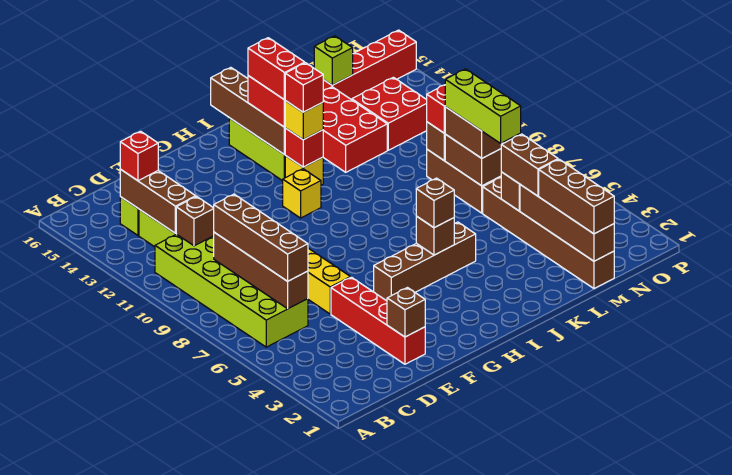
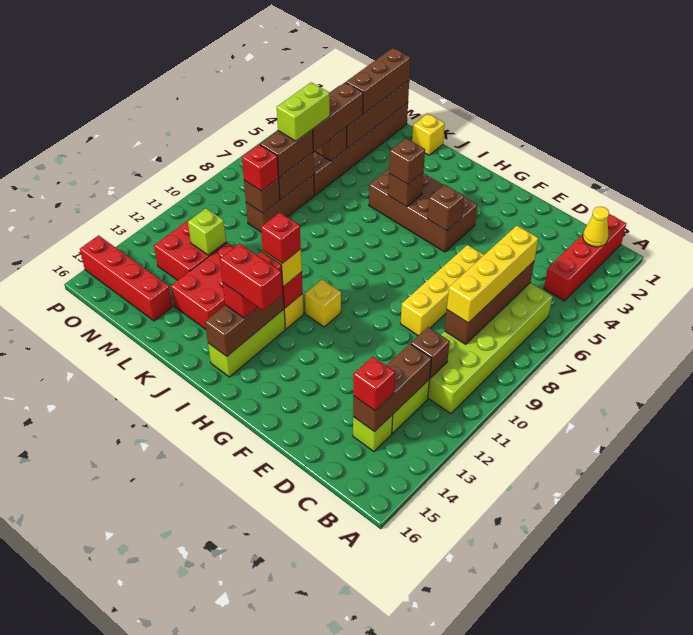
none -> yellow cone B2 level 2
brown brick C6:C9 level 3 -> yellow brick C6:C9 level 3
red brick E2:E5 level 1 -> red brick B1:B4 level 1
brown brick E2 level 2 -> brown brick G5 level 2
brown brick G5:J5 level 1 -> brown brick G4:J5 level 1
brown brick I13:I16 level 2 -> brown brick I13:I15 level 2
red brick I13:I14 level 4 -> red brick H14:I14 level 4
none -> yellow brick K1 level 1
brown brick M4:M5 level 3 -> brown brick M4:M6 level 3
lime brick M6:M8 level 4 -> lime brick M6:M7 level 4
lime brick M15 level 2 -> lime brick M12 level 2

